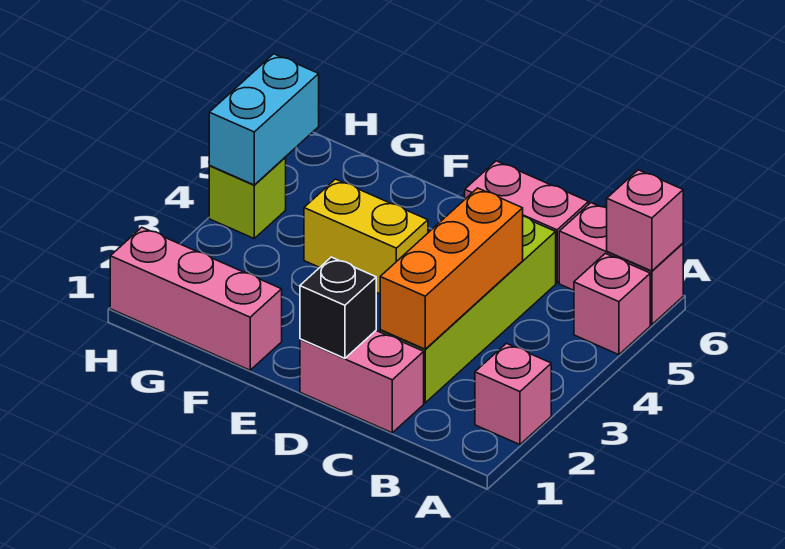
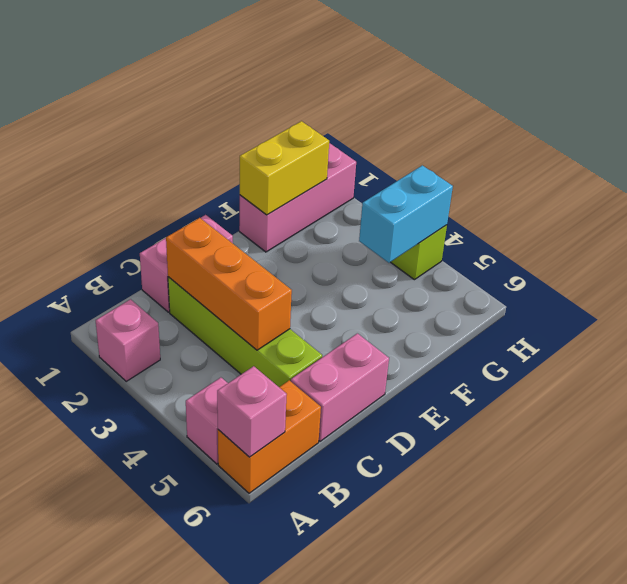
pink brick A6:B6 level 1 -> orange brick A6:B6 level 1
black brick D1 level 2 -> none
yellow brick E4:F4 level 1 -> yellow brick F1:G1 level 2
cyan brick H4:H5 level 2 -> cyan brick G4:H4 level 2

